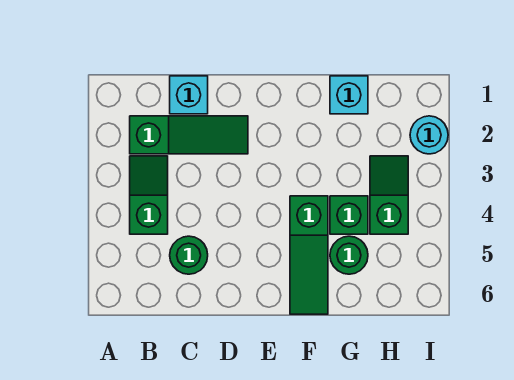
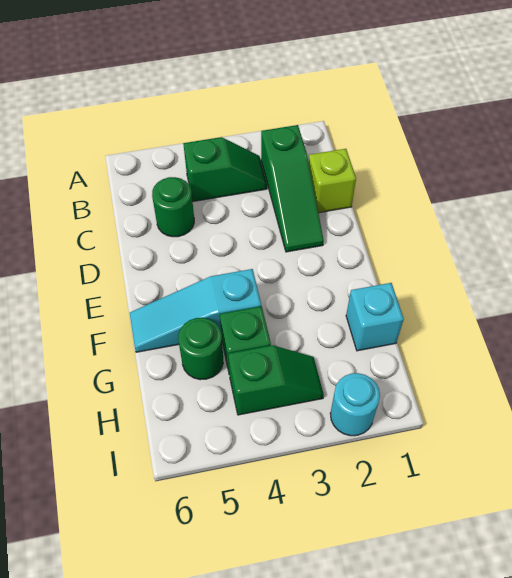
cyan brick C1 level 1 -> lime brick C1 level 1
green slope F4:F6 level 1 top 4 -> cyan slope F4:F6 level 1 top 4

